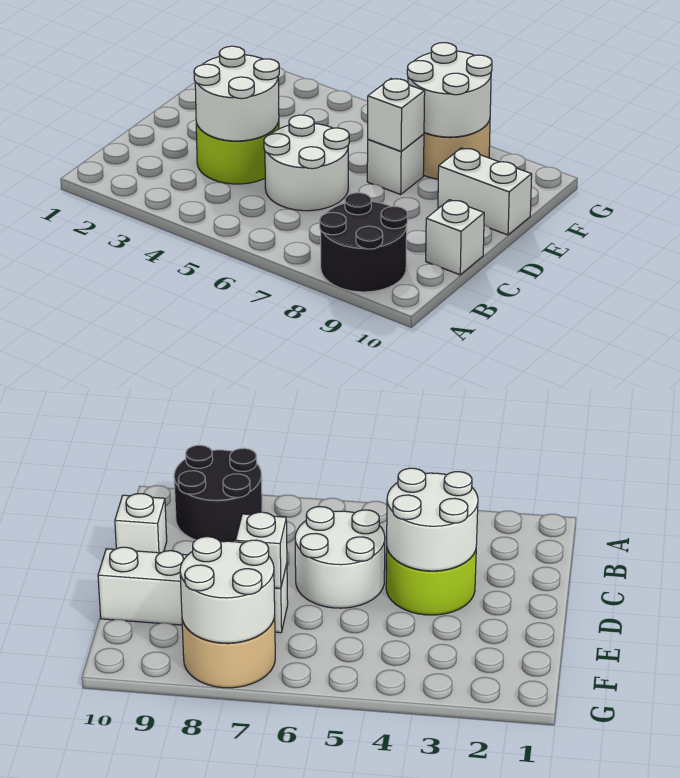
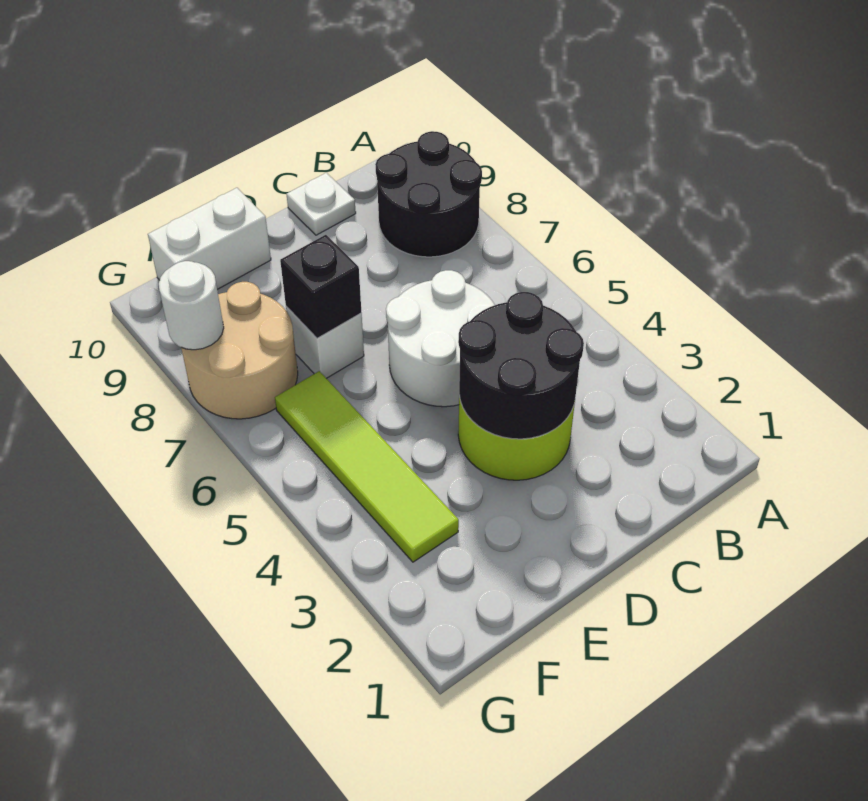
white round brick C3:D4 level 2 -> black round brick C3:D4 level 2
white brick C10 level 1 -> white plate C10 level 1
white brick E7 level 2 -> black brick E7 level 2
white brick E9:E10 level 1 -> white brick E10:F10 level 1
none -> lime tile F3:F6 level 1
white round brick F7:G8 level 2 -> white round brick G8 level 2

